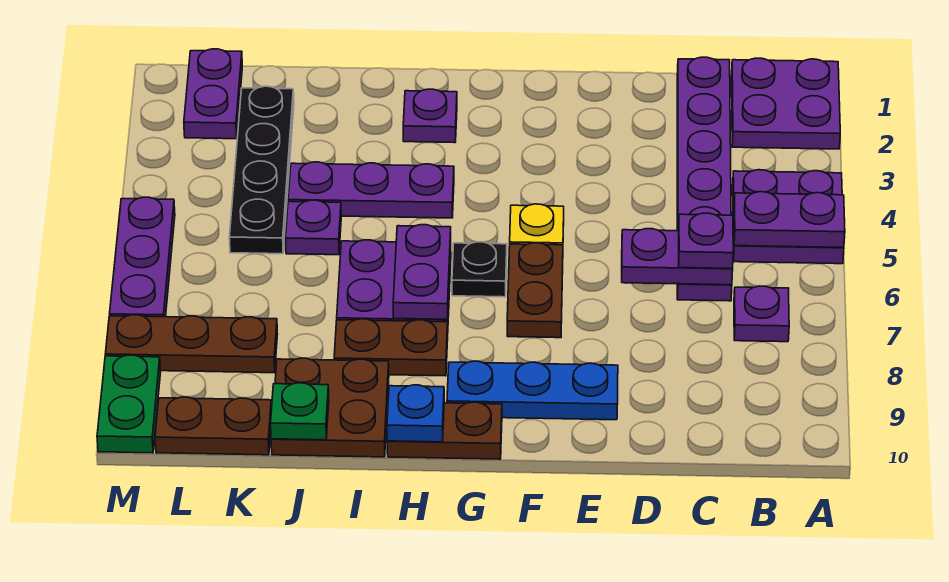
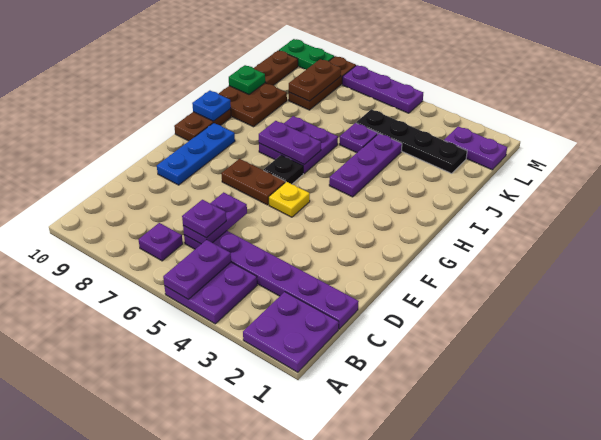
purple plate H2 level 1 -> none
brown plate H8:I8 level 1 -> brown plate K8:L8 level 2

